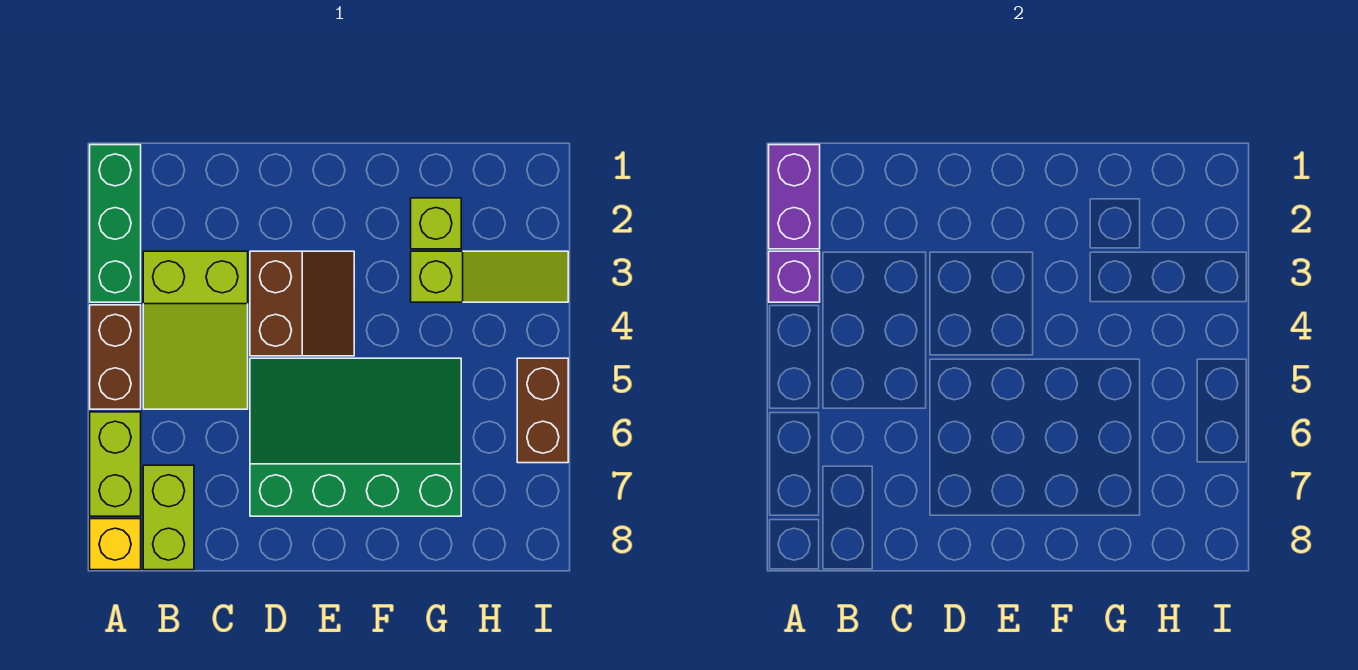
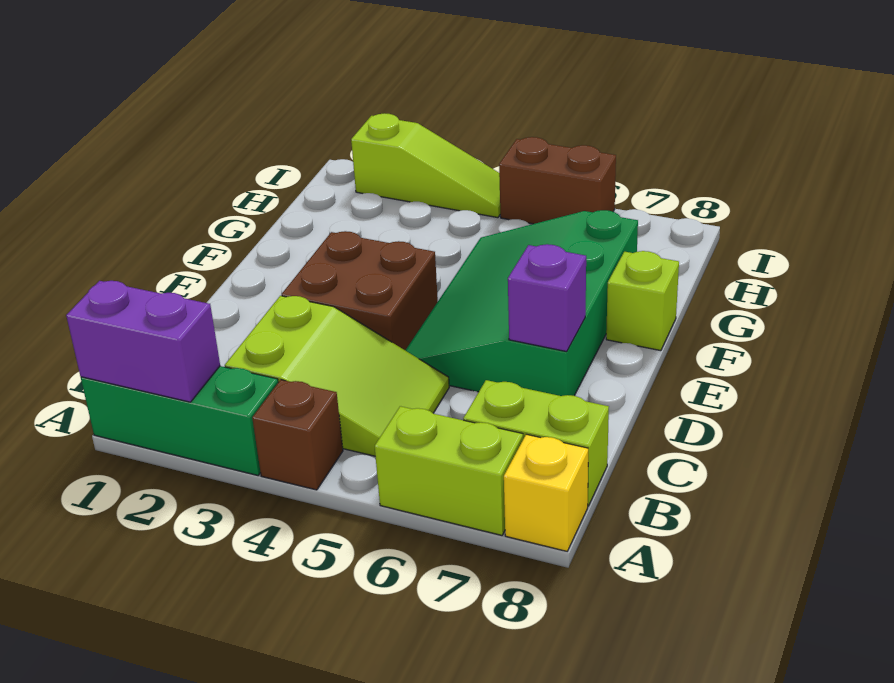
purple brick A3 level 2 -> purple brick D7 level 2
brown brick A4:A5 level 1 -> brown brick A4 level 1
brown slope D3:E4 level 1 top D -> brown brick D3:E4 level 1
lime brick G2 level 1 -> lime brick F8 level 1
lime slope G3:I3 level 1 top G -> lime slope I2:I4 level 1 top 2

